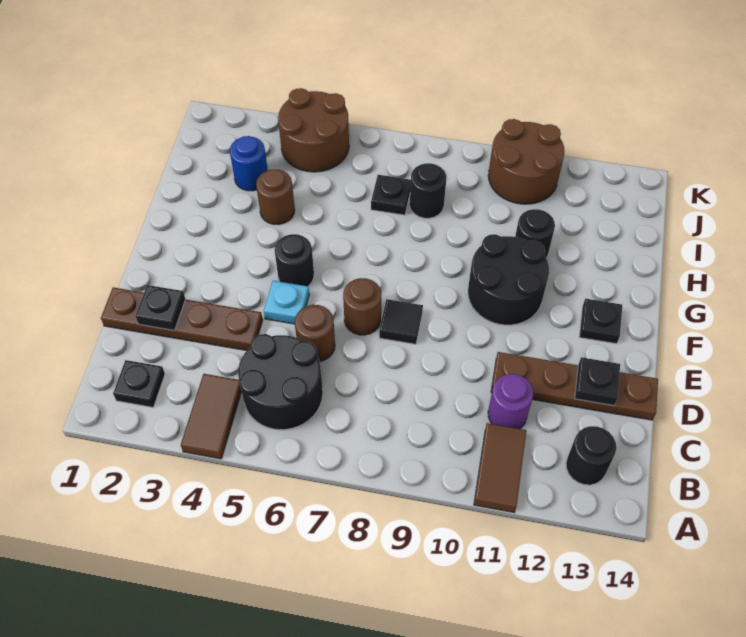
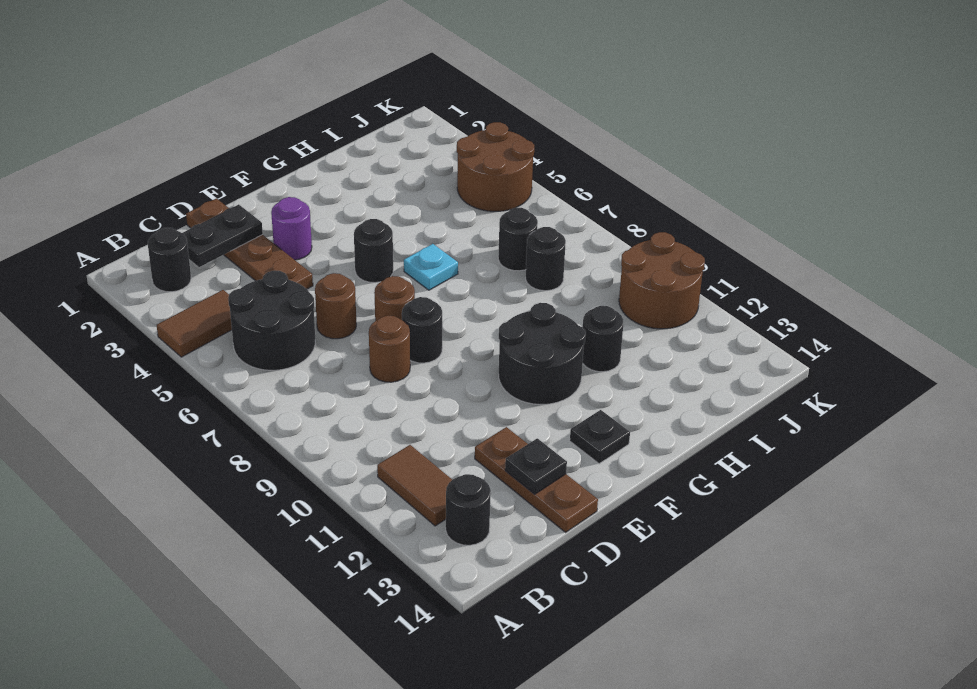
brown tile A11:B11 level 1 -> brown tile B11:B12 level 1
black plate B2 level 1 -> black round brick B2 level 1
purple round brick C11 level 1 -> purple round brick E3 level 1
black plate D2 level 2 -> black plate C2:D2 level 2
brown plate D11:D14 level 1 -> brown plate D12:D14 level 1
cyan plate E5 level 1 -> cyan plate G6 level 1
black tile E8 level 1 -> black round brick E8 level 1
brown round brick H4 level 1 -> brown round brick D8 level 1
blue round brick I3 level 1 -> none
black plate I7 level 1 -> black round brick I7 level 1

